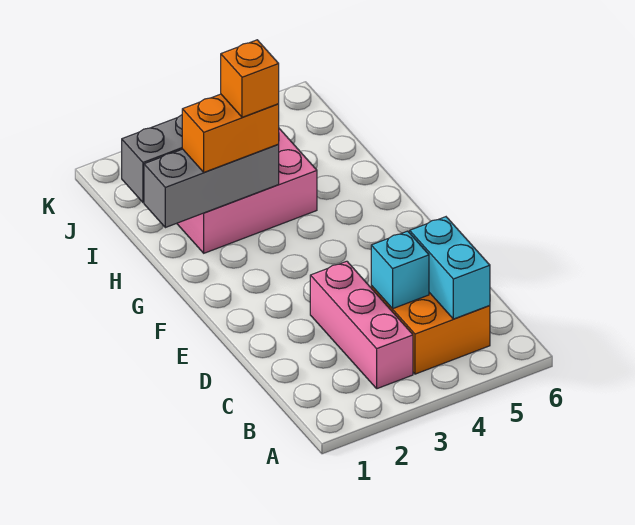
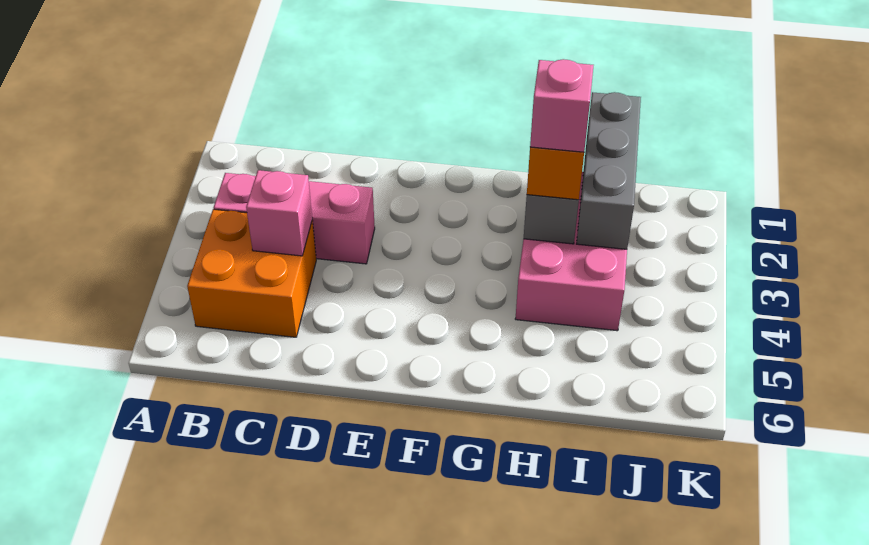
cyan brick B5:C5 level 2 -> none
cyan brick C4 level 2 -> pink brick C4 level 2
orange brick H3 level 4 -> pink brick H3 level 4

